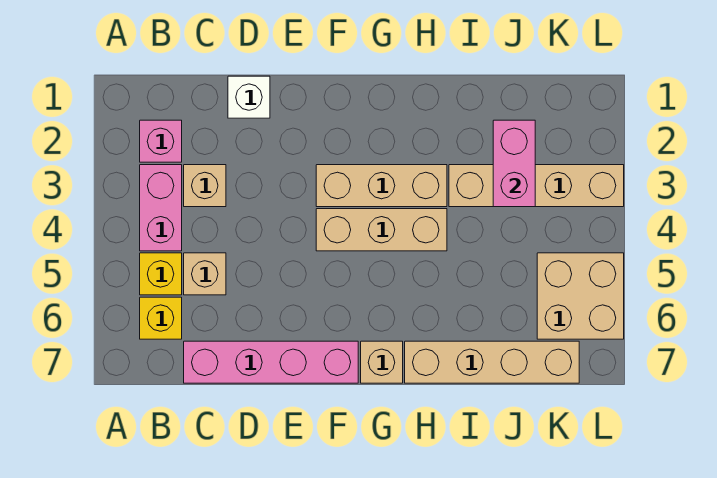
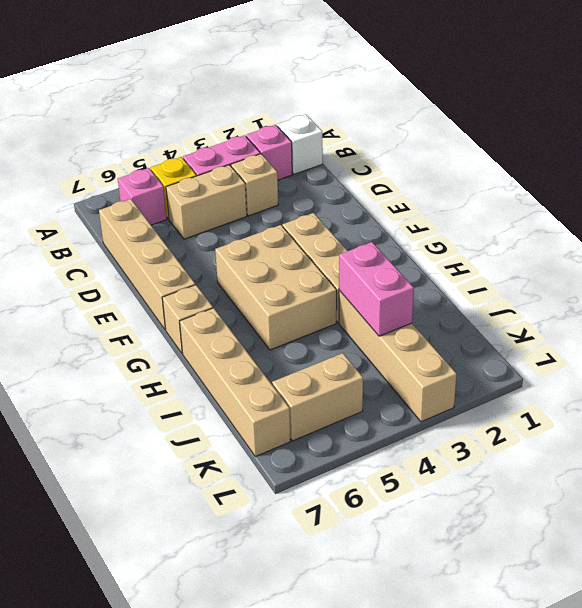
yellow brick B6 level 1 -> pink brick B6 level 1
tan brick C5 level 1 -> tan brick C4:C5 level 1
pink brick C7:F7 level 1 -> tan brick C7:F7 level 1
white brick D1 level 1 -> white brick B1 level 1
tan brick F4:H4 level 1 -> tan brick F4:H5 level 1
pink brick J2:J3 level 2 -> pink brick I3:J3 level 2
tan brick K5:L6 level 1 -> tan brick K5:K6 level 1

